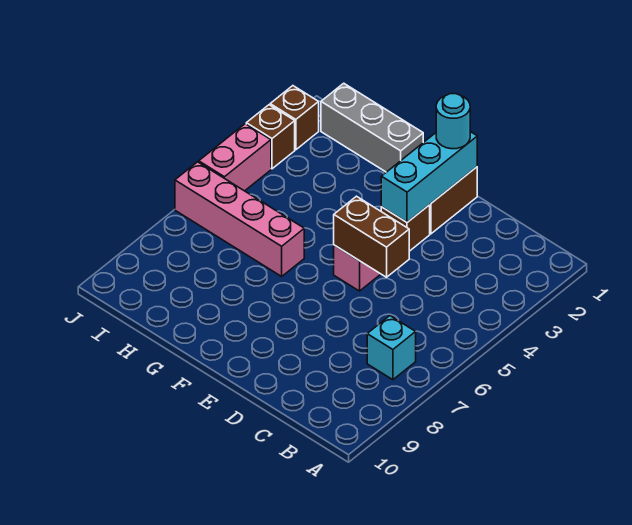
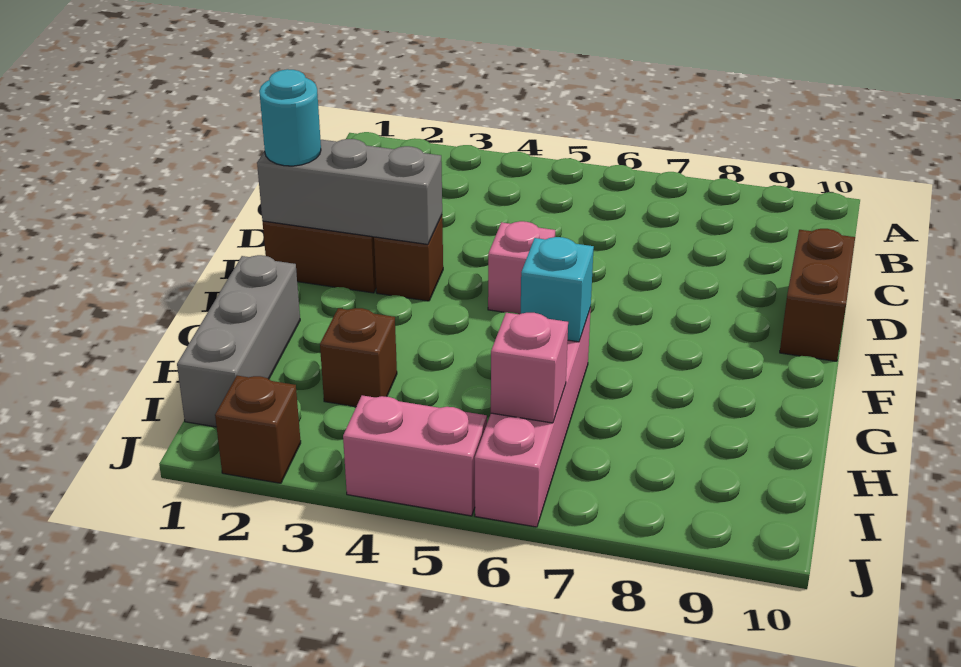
cyan brick B7 level 1 -> cyan brick G6 level 2
brown brick D5:E5 level 2 -> brown brick D10:E10 level 1
cyan brick E1:E3 level 2 -> grey brick E1:E3 level 2
none -> pink brick I6 level 2
brown brick J3 level 1 -> brown brick H3 level 1

